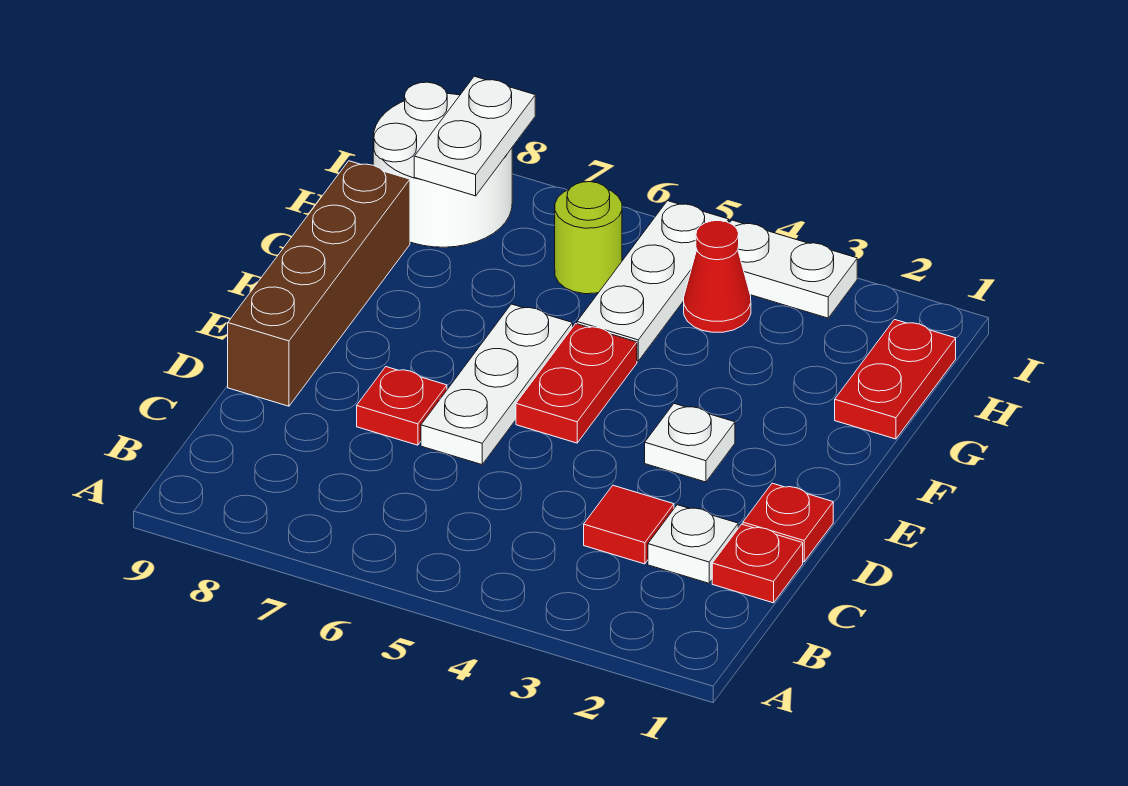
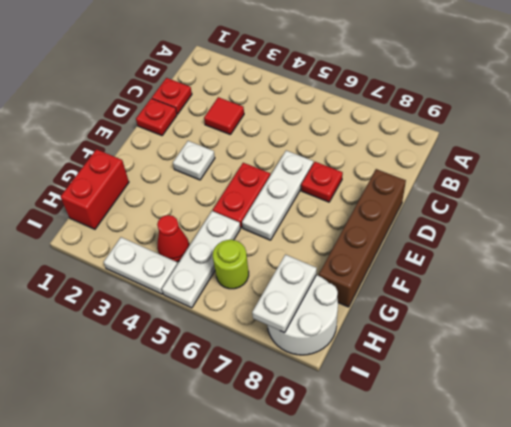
white plate C2 level 1 -> none
red plate G1:H1 level 1 -> red brick G1:H1 level 1

